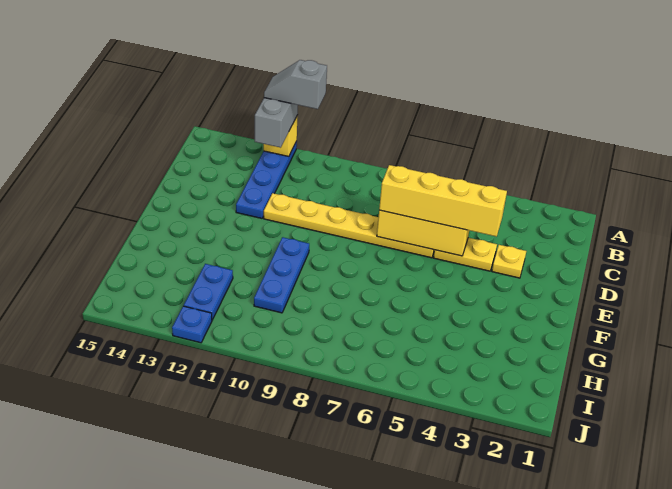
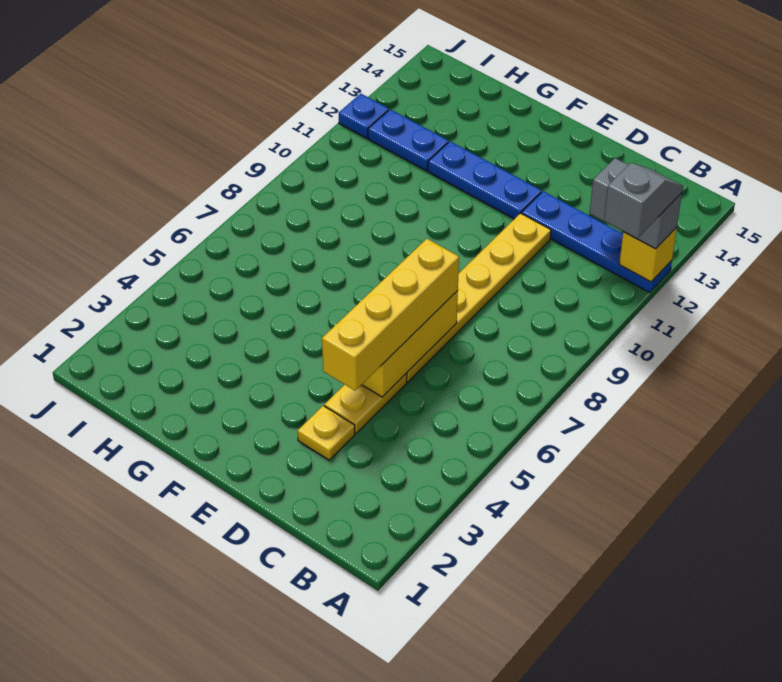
blue plate F10:H10 level 1 -> blue plate E12:G12 level 1

